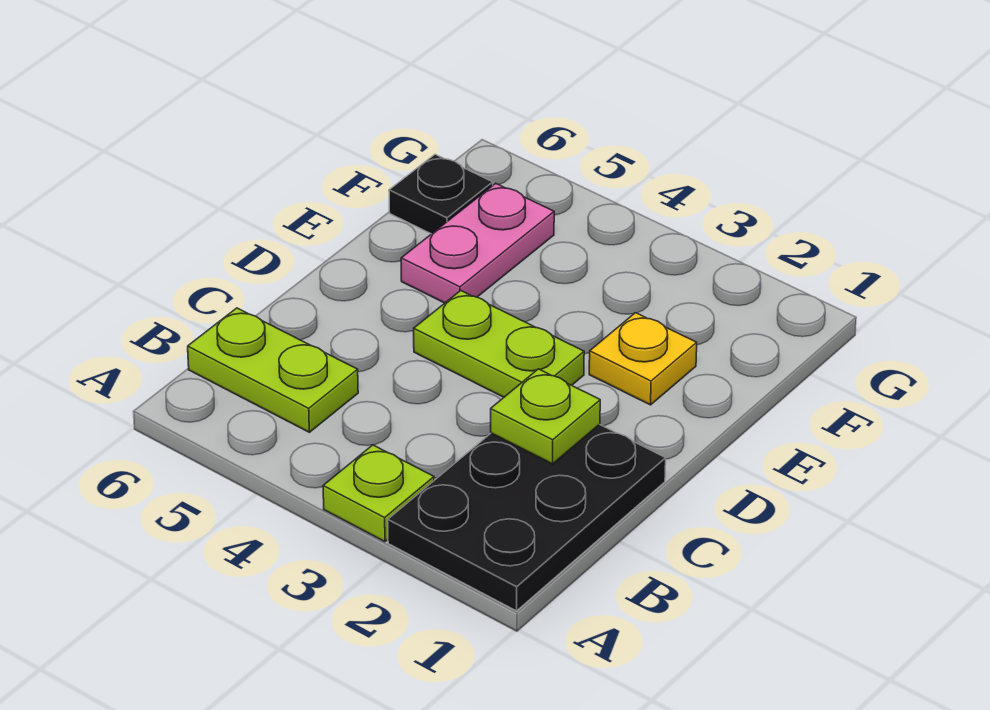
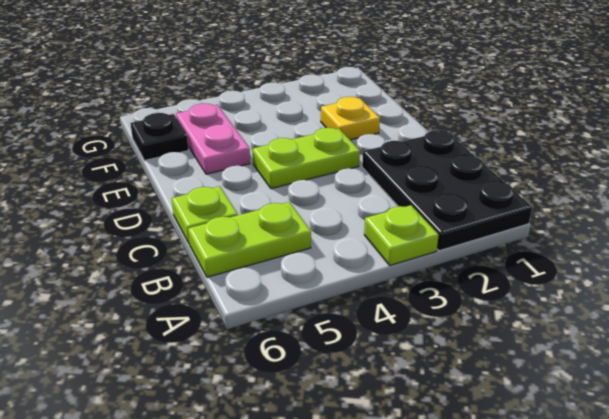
lime plate C2 level 2 -> lime plate C6 level 1

